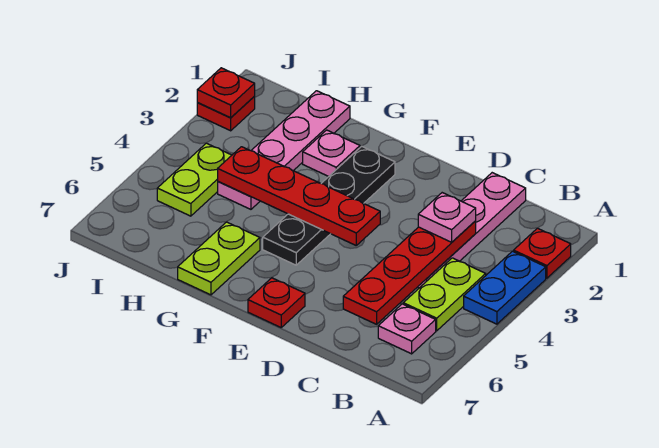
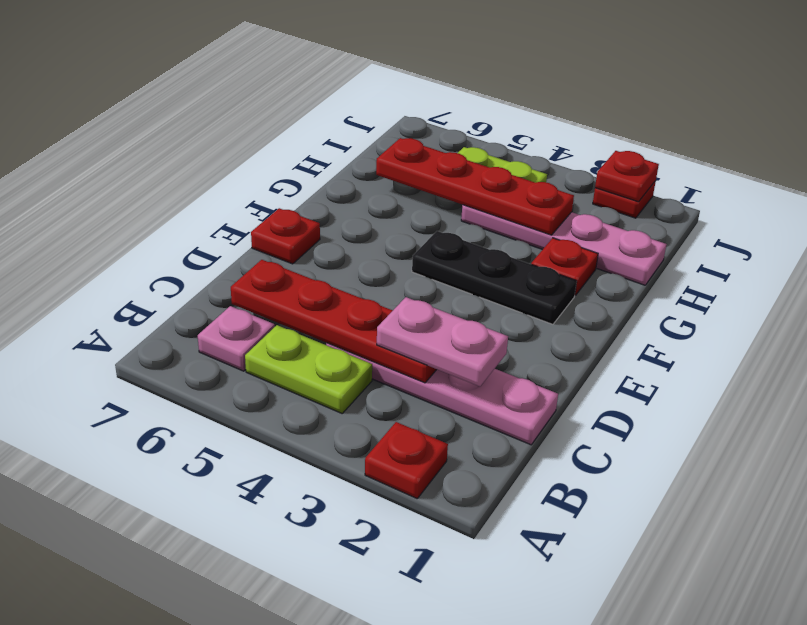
blue plate A3:A4 level 1 -> none
pink plate C3 level 3 -> pink plate C2:C3 level 3
red plate E4:H4 level 2 -> red plate H3:H6 level 2
black plate F2:F5 level 1 -> black plate F2:F4 level 1
pink plate G2 level 1 -> red plate G2 level 1
lime plate G6:G7 level 1 -> none

